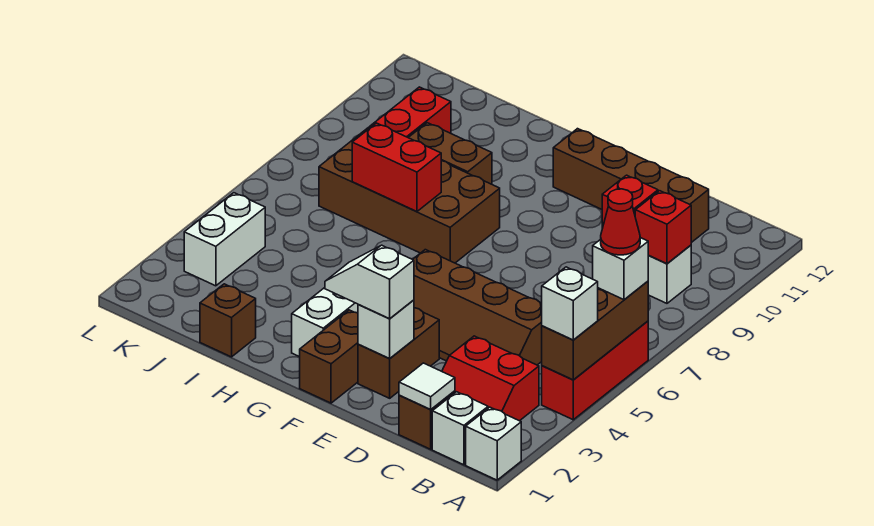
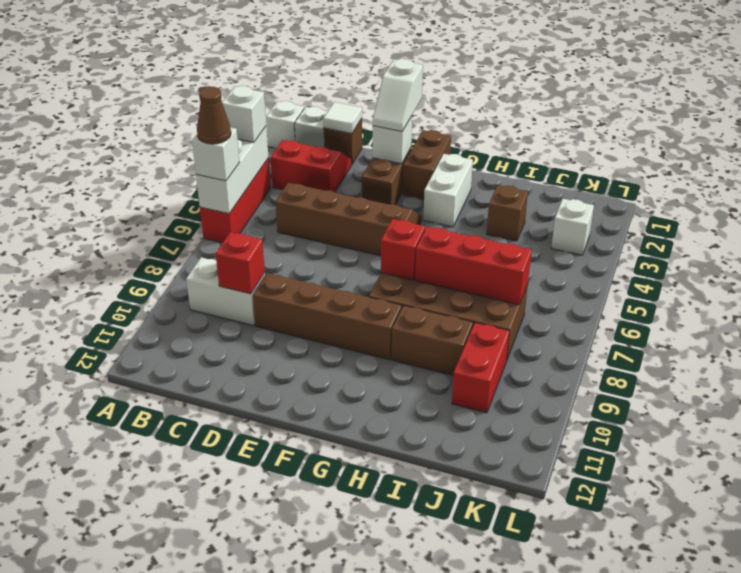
brown brick A4:A6 level 2 -> white brick A4:A6 level 2
red cone A6 level 4 -> brown cone A6 level 4
red brick B9 level 2 -> red brick G7 level 2
brown brick C11:F11 level 1 -> brown brick D9:G9 level 1
white slope E2:F2 level 3 top E -> white slope E1:E2 level 3 top 1
red brick H7:I7 level 2 -> red brick H7:J7 level 2
brown brick I1 level 1 -> brown brick I3 level 1
white brick K3:K4 level 1 -> white brick K3 level 1

